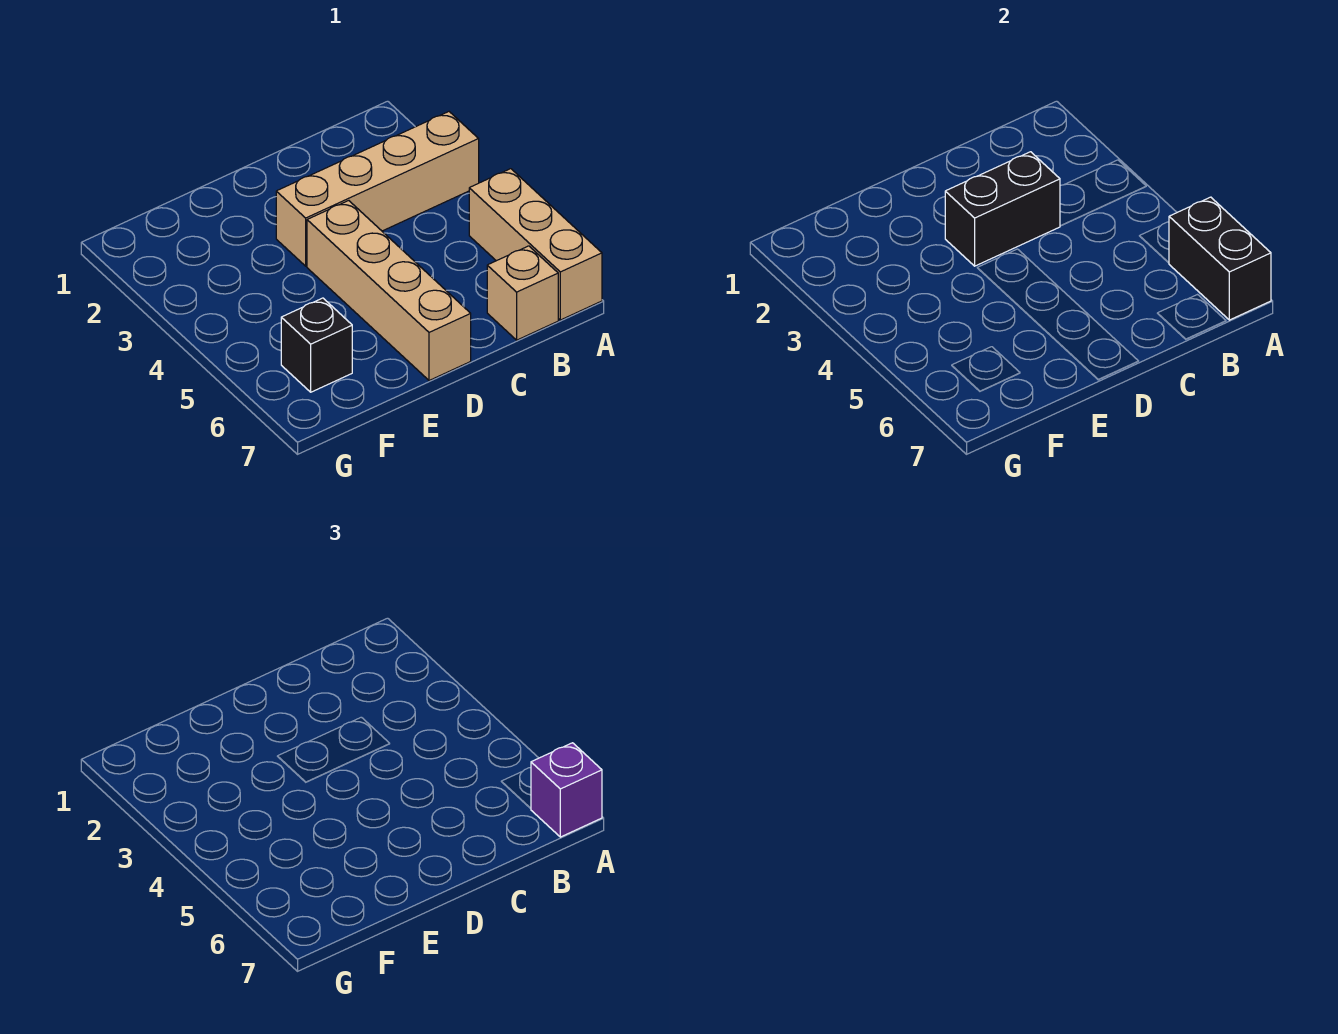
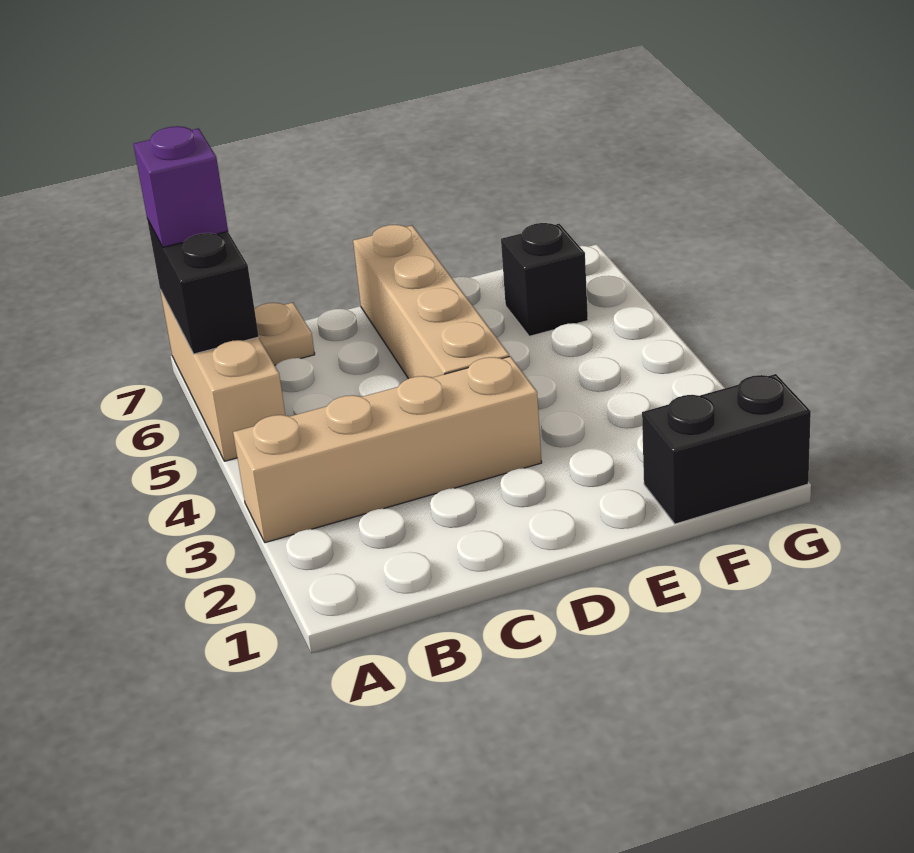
tan brick B7 level 1 -> tan plate B7 level 1
black brick C3:D3 level 2 -> black brick F1:G1 level 1

